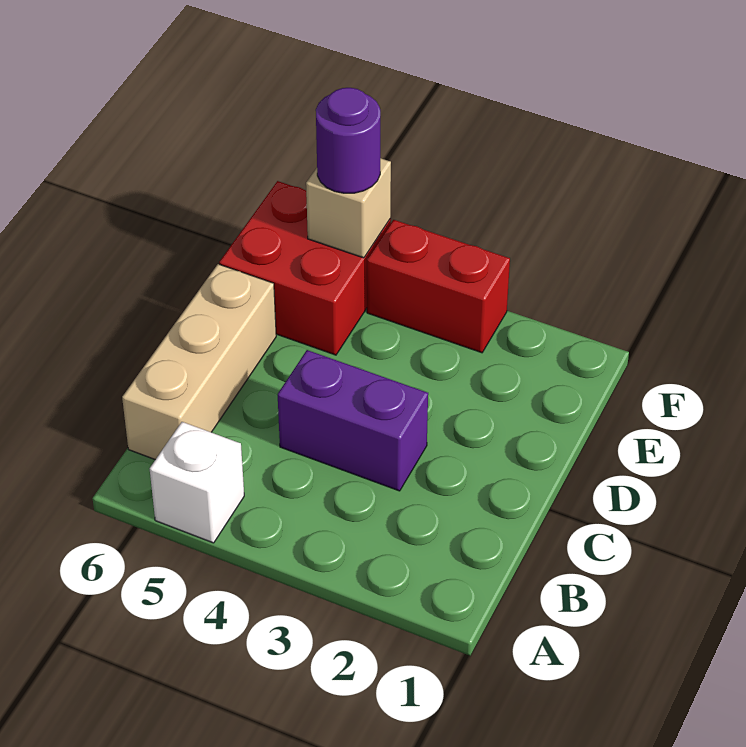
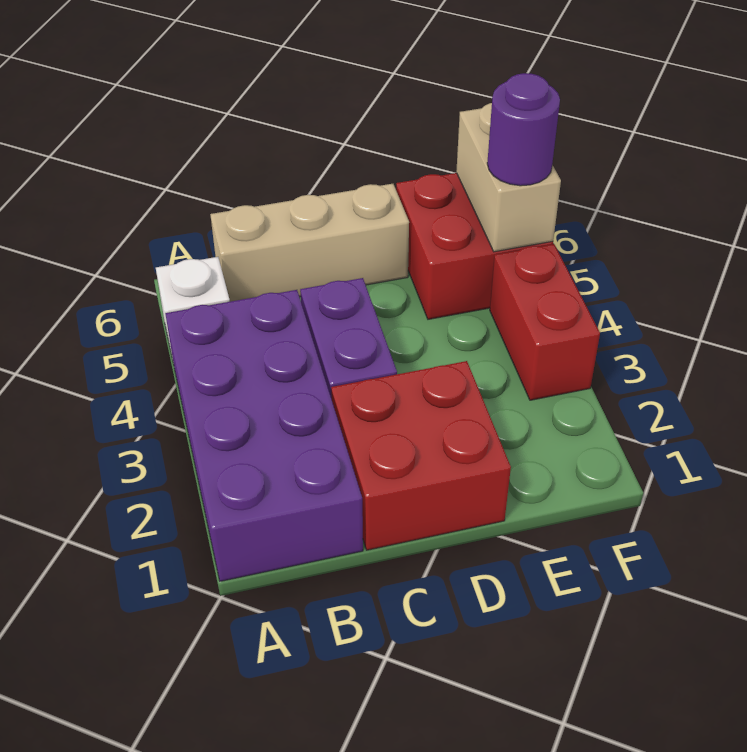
none -> purple brick A1:B4 level 1
none -> red brick C1:D2 level 1
tan brick F5 level 2 -> tan brick F5:F6 level 2

